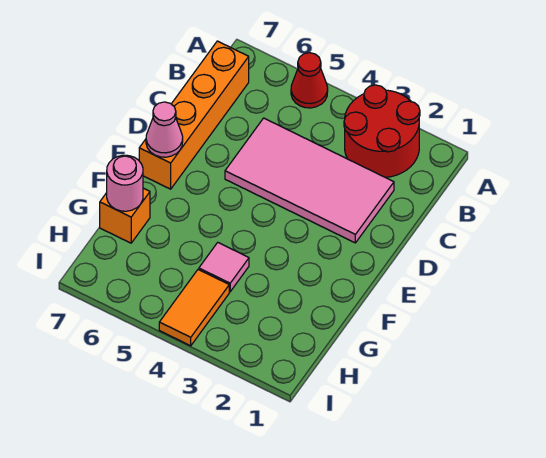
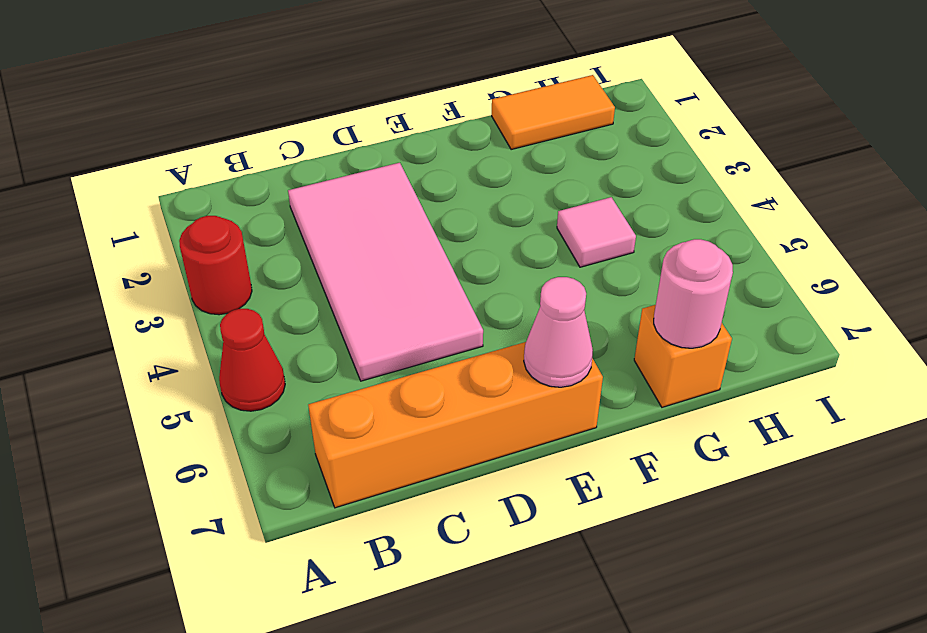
red round brick A2:B3 level 1 -> red round brick A3 level 1
orange tile H4:I4 level 1 -> orange tile G1:H1 level 1

